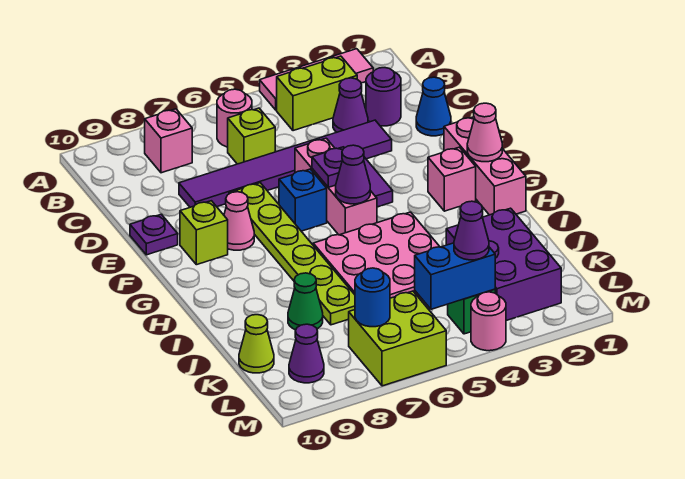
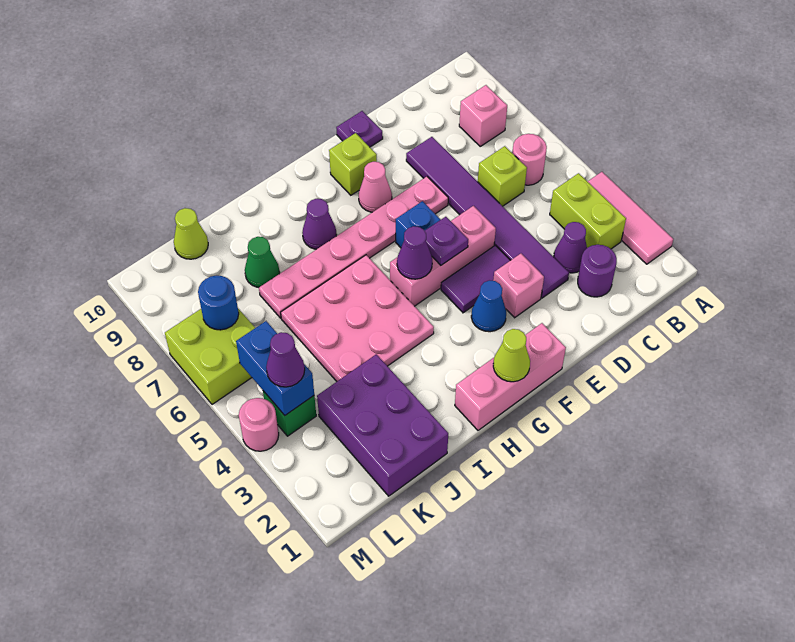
blue cone D1 level 1 -> blue cone F3 level 1
lime plate E7:J7 level 1 -> pink plate E7:J7 level 1
pink cone G1 level 2 -> lime cone G1 level 2
pink brick G2 level 1 -> pink brick E3 level 1
purple brick J2:L3 level 1 -> purple brick J1:K3 level 1
purple cone L9 level 1 -> purple cone H8 level 1

